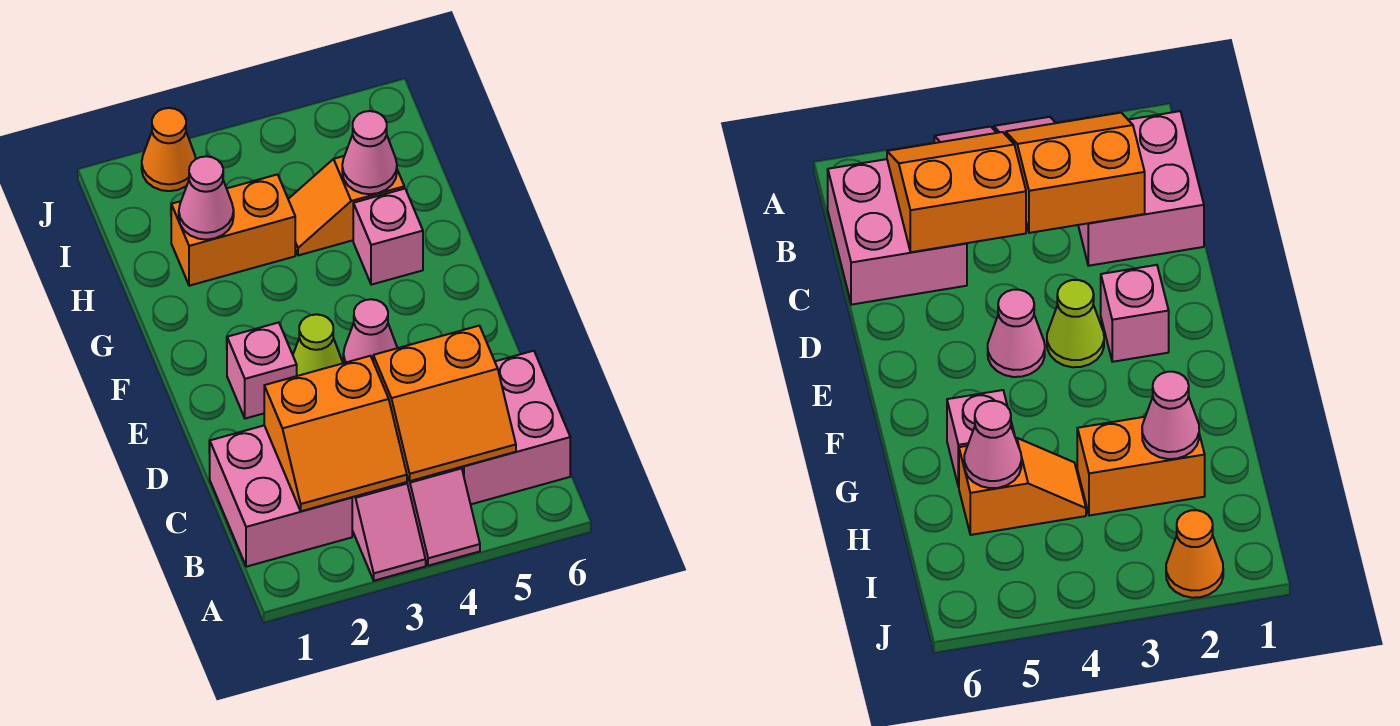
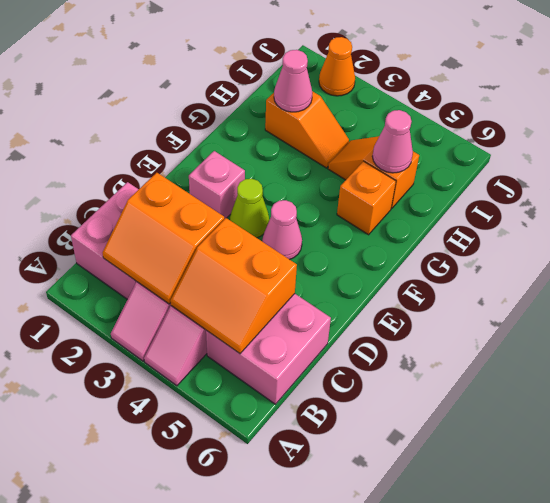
pink brick G5 level 1 -> orange brick G5 level 1
orange brick H2:H3 level 1 -> orange slope H2:H3 level 1 top 2

